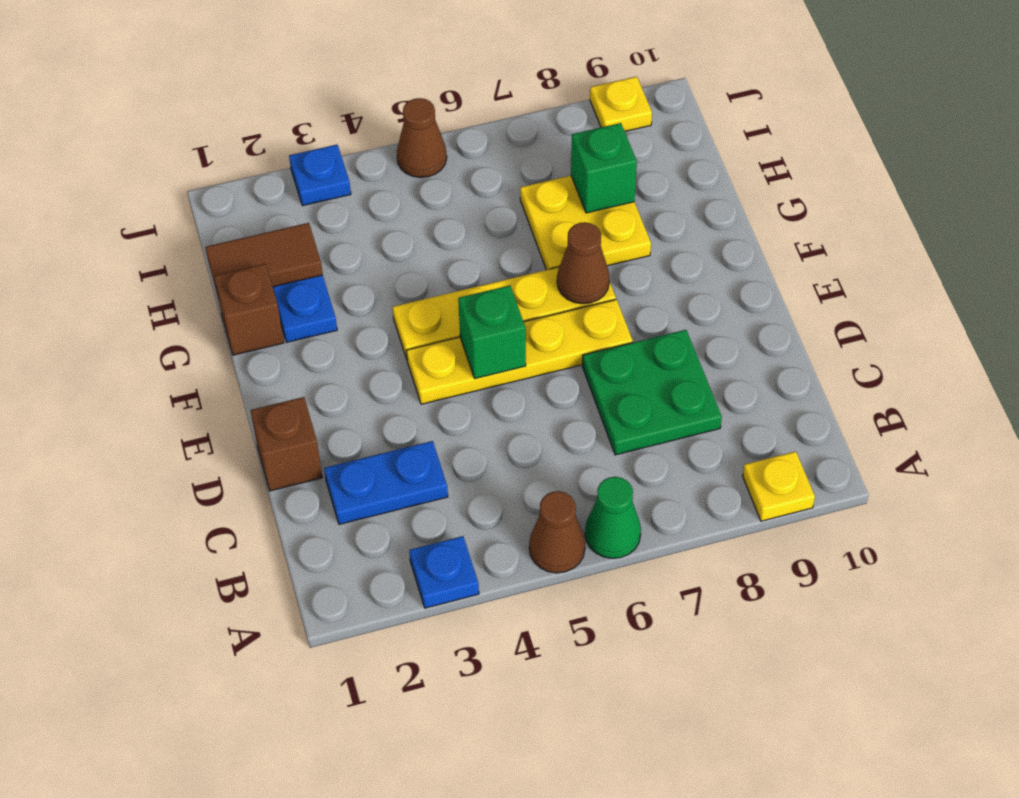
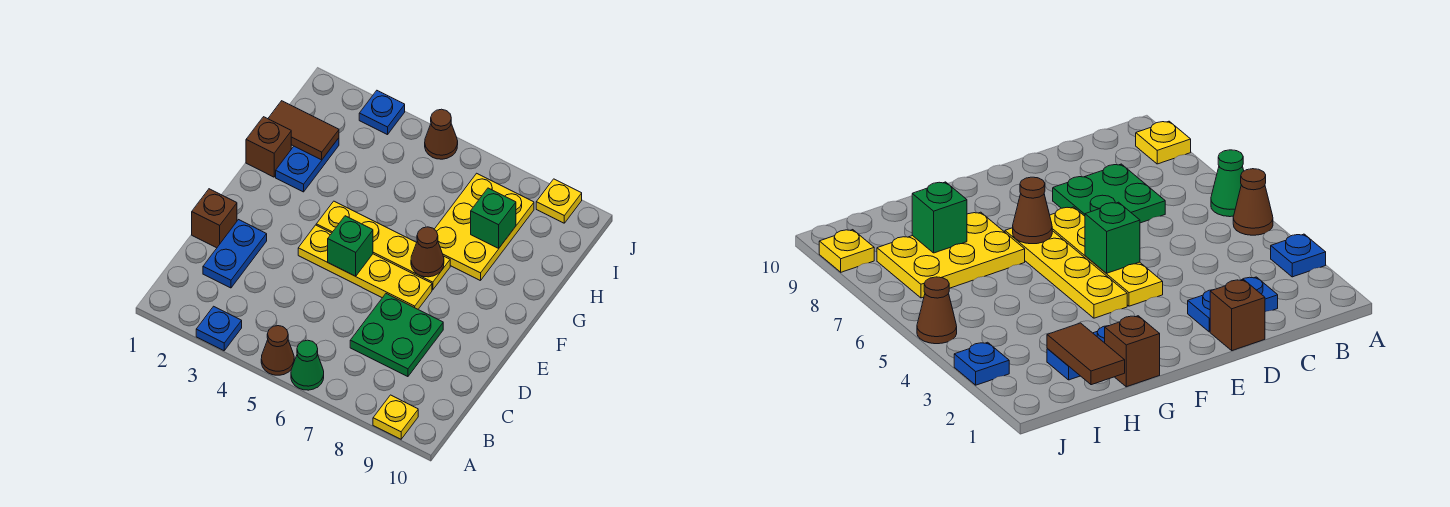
blue plate C2:C3 level 1 -> blue plate C2:D2 level 1
yellow plate G7:H8 level 1 -> yellow plate G7:I8 level 1

